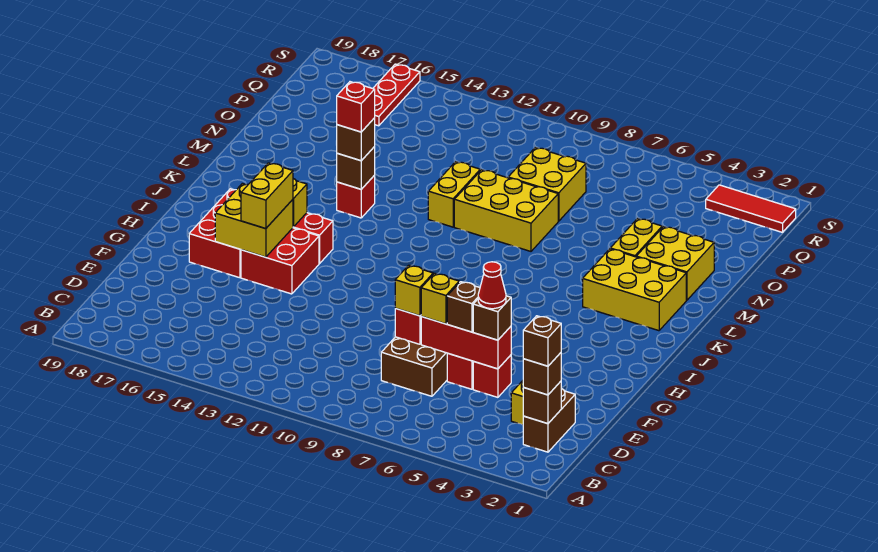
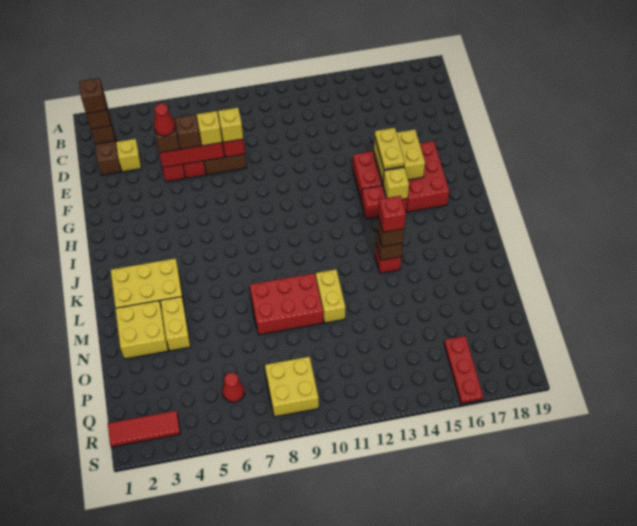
yellow brick G15:H15 level 3 -> yellow plate G15:H15 level 3
yellow brick M8:N10 level 1 -> red brick M8:N10 level 1
yellow brick O8:P9 level 1 -> yellow brick Q8:R9 level 1
none -> red cone Q6 level 1

